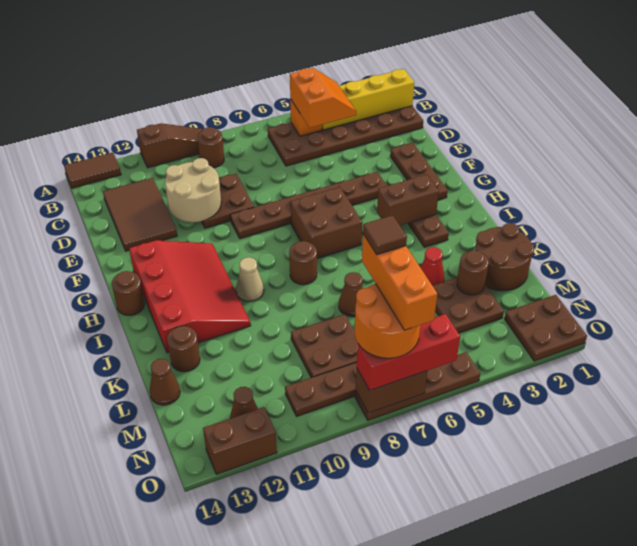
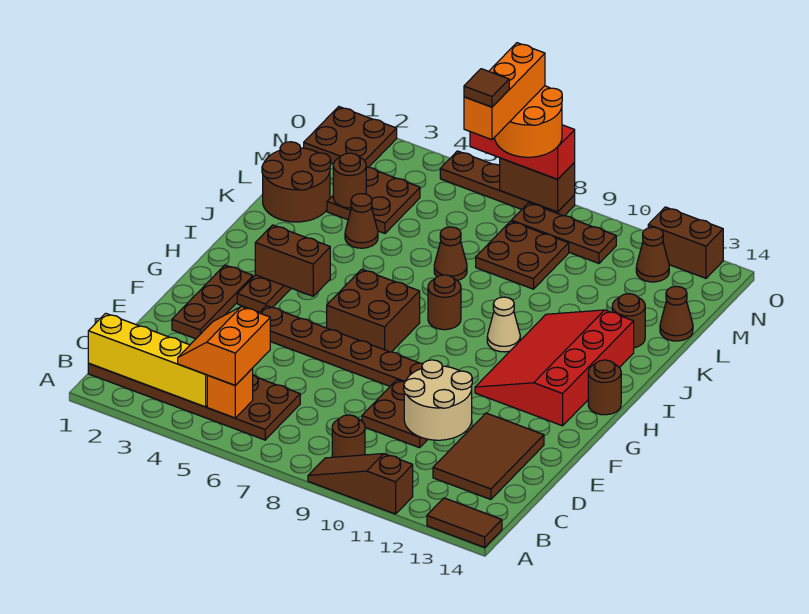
red cone K4 level 1 -> brown cone K4 level 1

